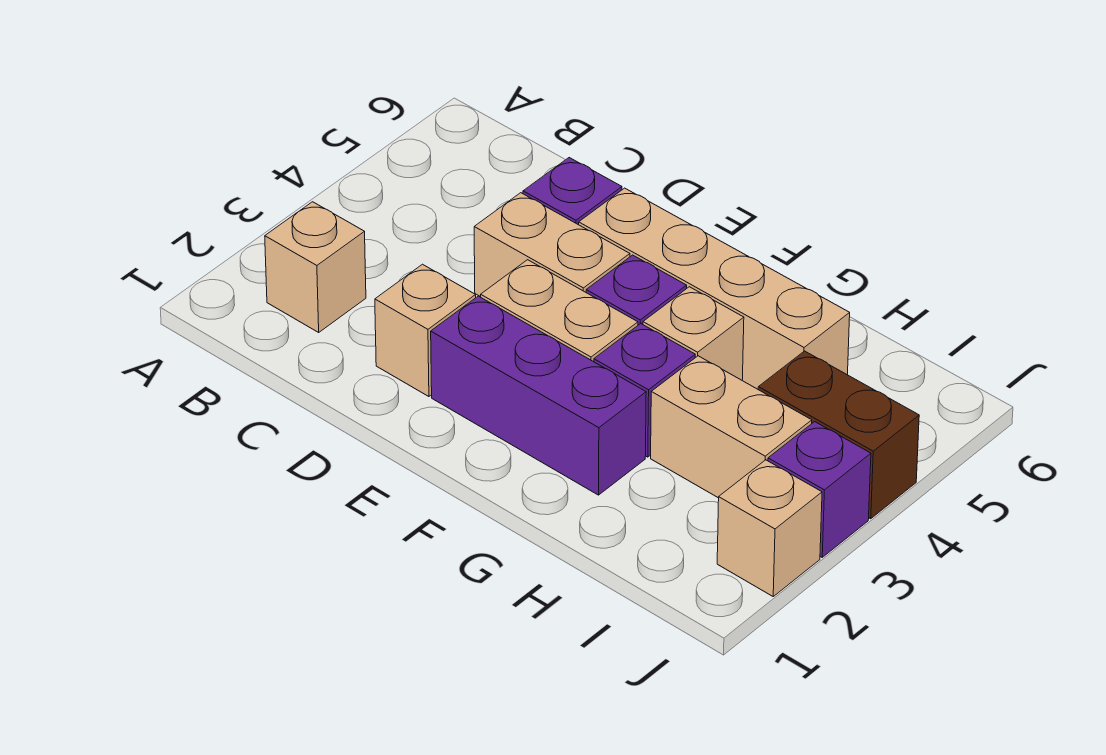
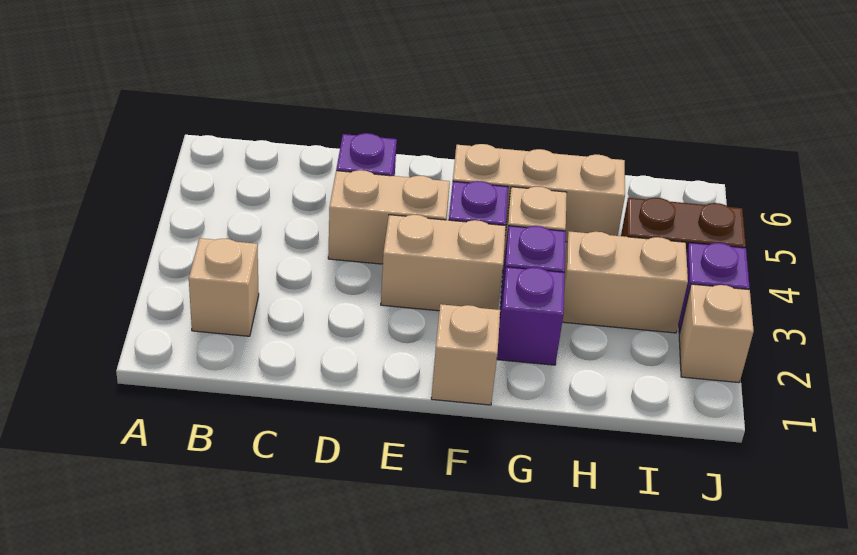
tan brick D2 level 1 -> tan brick F1 level 1
purple brick E2:G2 level 1 -> purple brick G2 level 1
tan brick E5:H5 level 1 -> tan brick F5:H5 level 1

